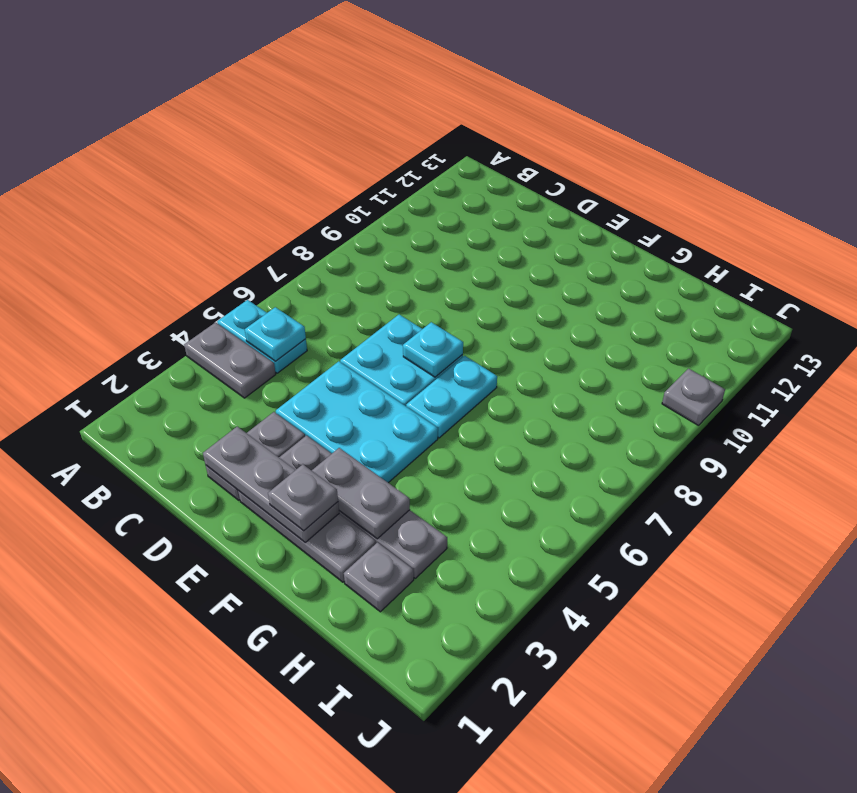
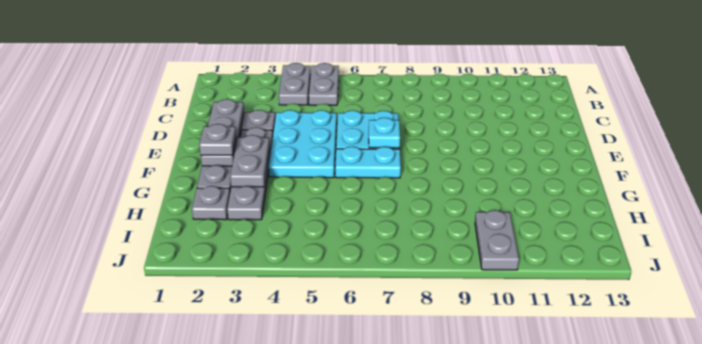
cyan plate A5:B5 level 1 -> grey plate A5:B5 level 1
cyan plate B5 level 2 -> none
grey plate J10 level 1 -> grey plate I10:J10 level 1

